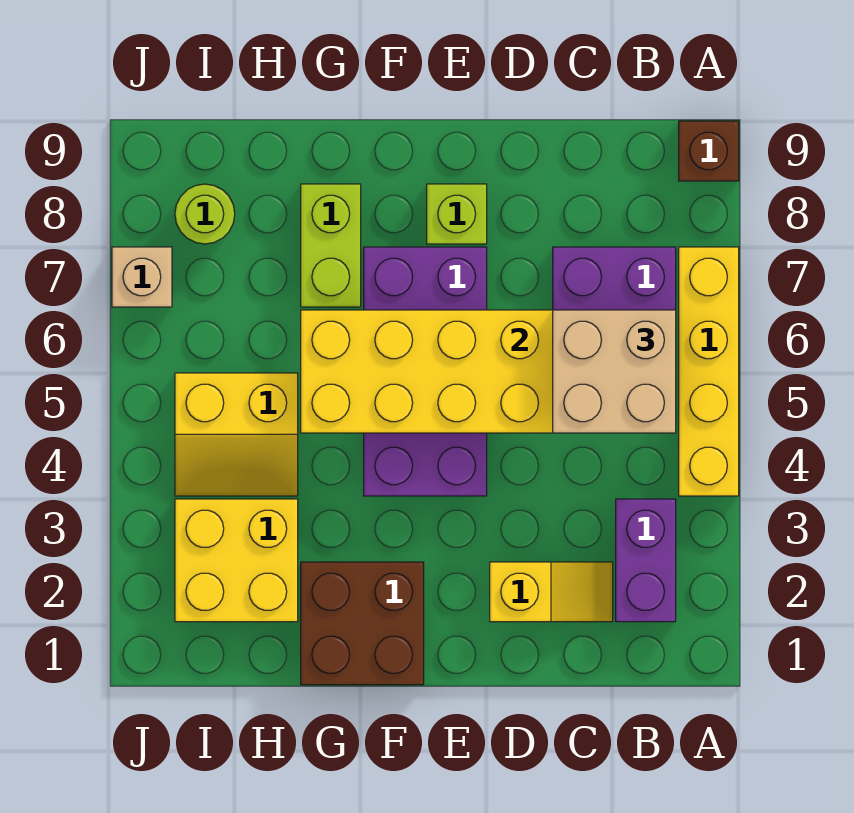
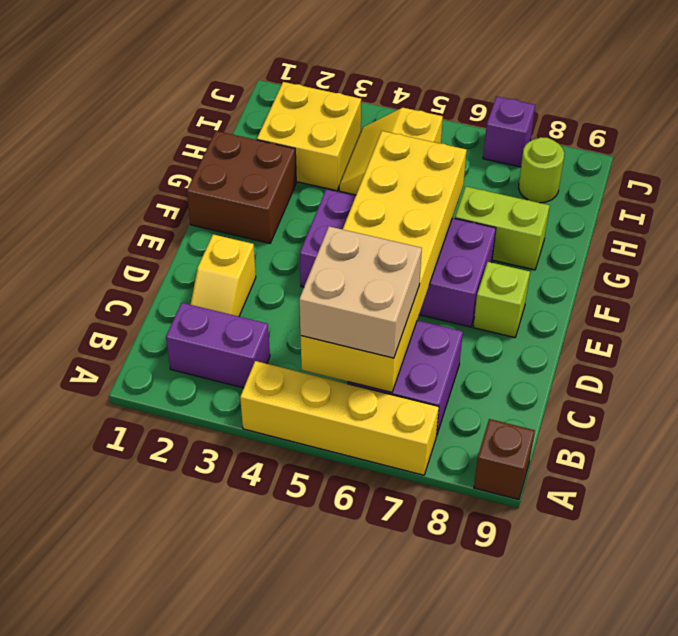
tan brick J7 level 1 -> purple brick J7 level 1

